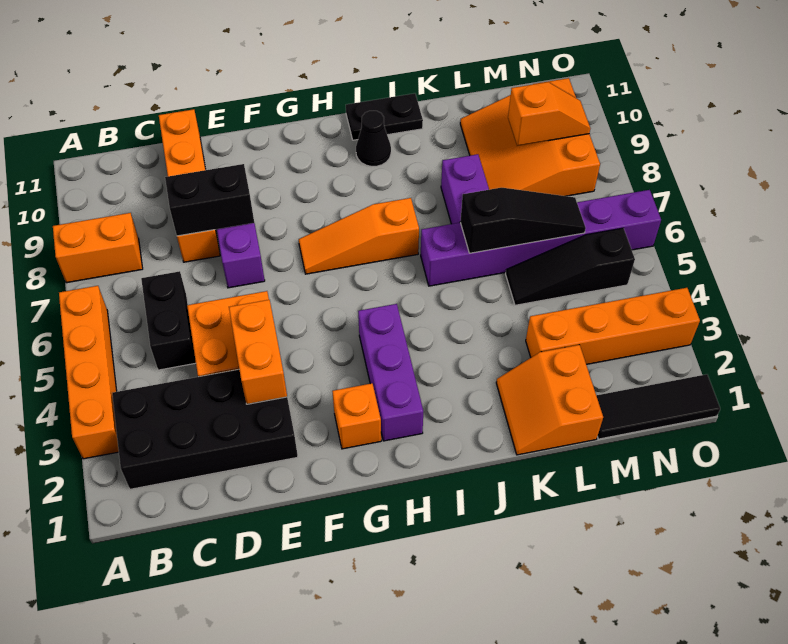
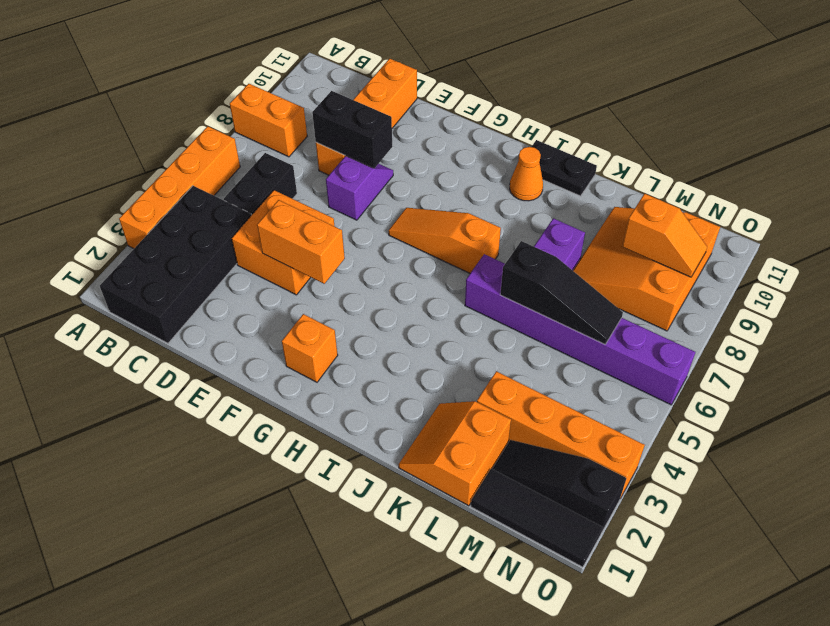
black brick B2:E3 level 1 -> black brick B1:C4 level 1
orange brick E3:E4 level 2 -> orange brick E4:F4 level 2
purple brick H2:H4 level 1 -> none
black cone I10 level 1 -> orange cone I10 level 1
black slope L5:N5 level 1 top N -> black slope M2:O2 level 1 top O

